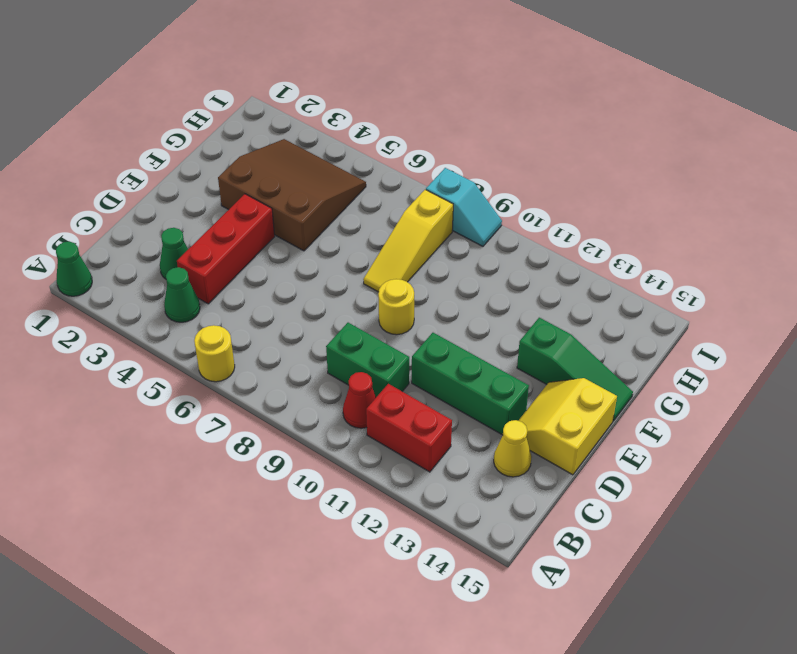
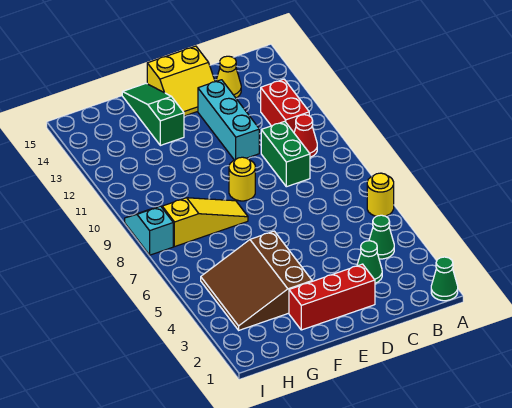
red brick C4:E4 level 1 -> red brick D2:F2 level 1
green brick D11:D13 level 1 -> cyan brick D11:D13 level 1

